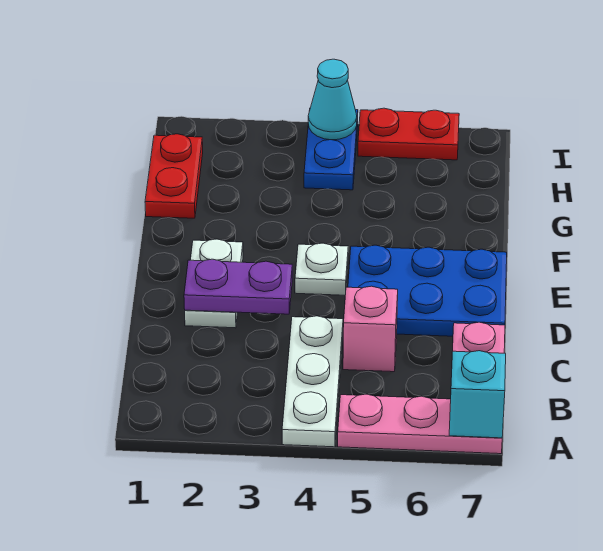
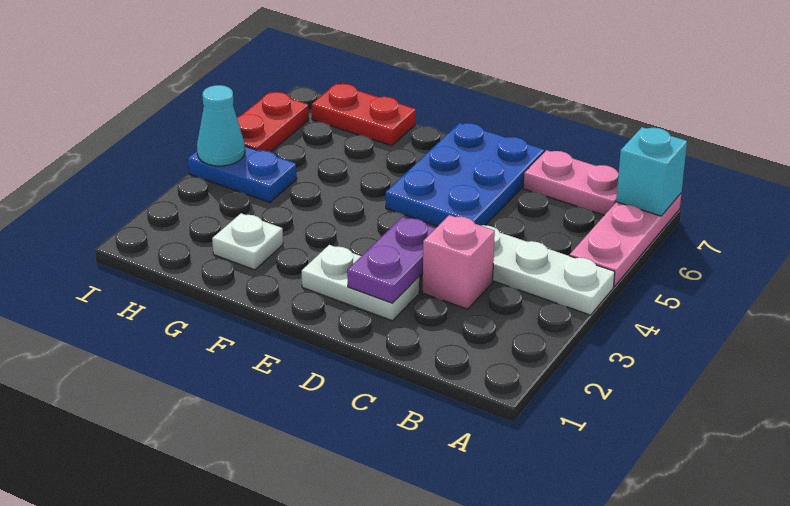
pink brick C5 level 1 -> pink brick C3 level 1
white plate E4 level 1 -> white plate G2 level 1
red plate G1:H1 level 1 -> red plate G7:H7 level 1

